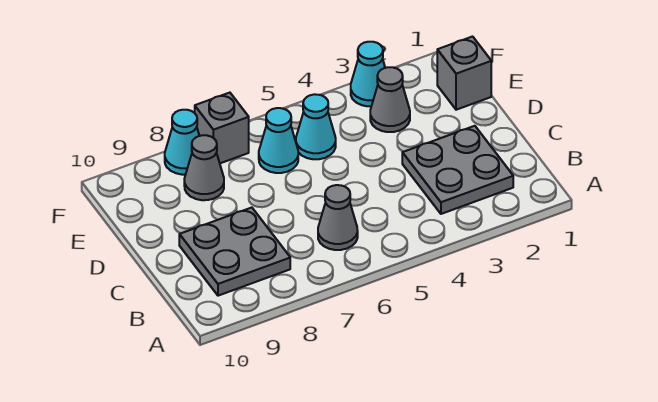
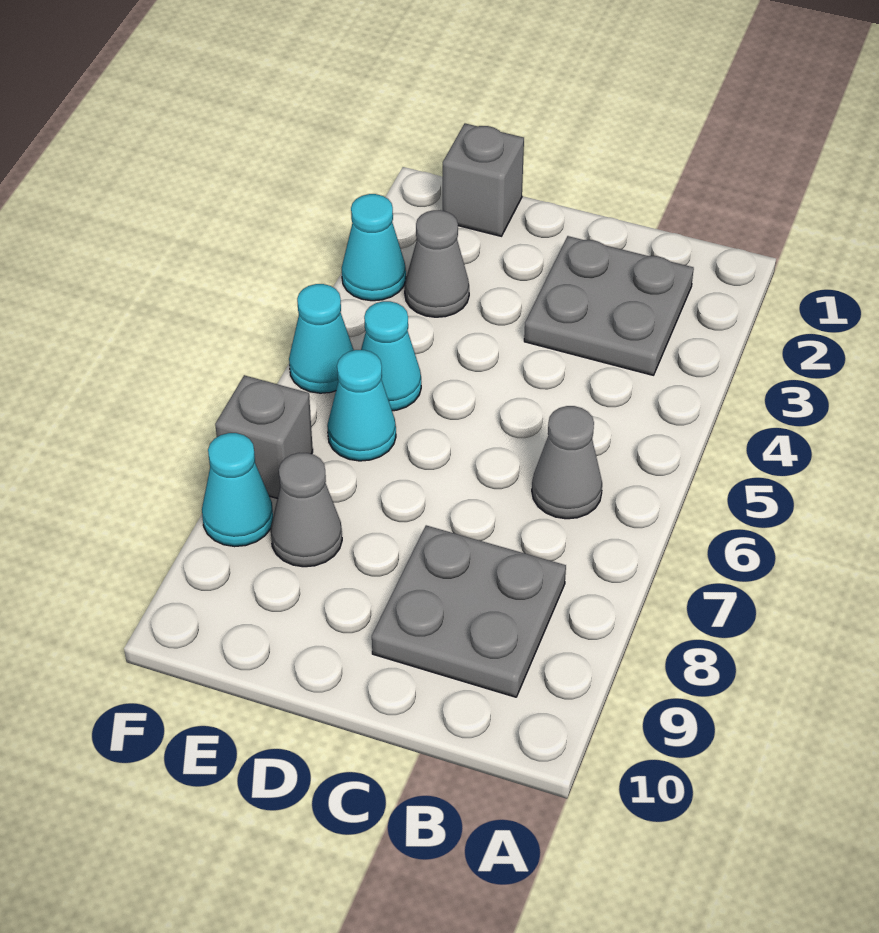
none -> cyan cone F5 level 1

